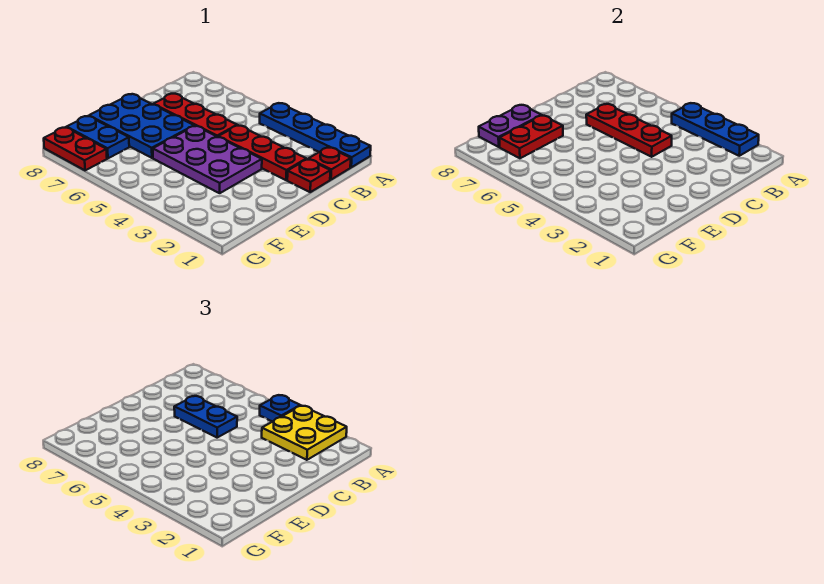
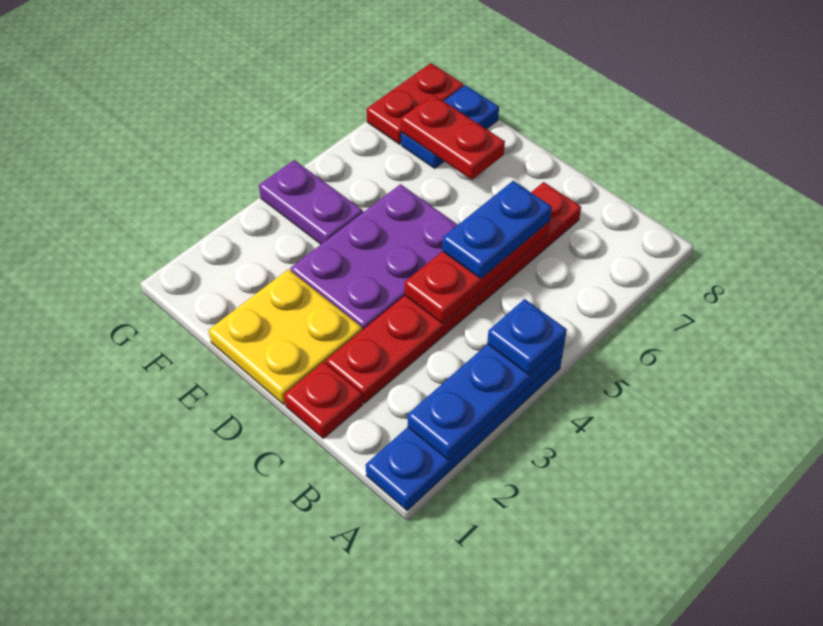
yellow plate A2:B3 level 3 -> yellow plate D1:E2 level 1
red plate B1 level 1 -> none
blue plate D6:E8 level 1 -> none
purple plate E8:F8 level 2 -> purple plate F4:G4 level 1

